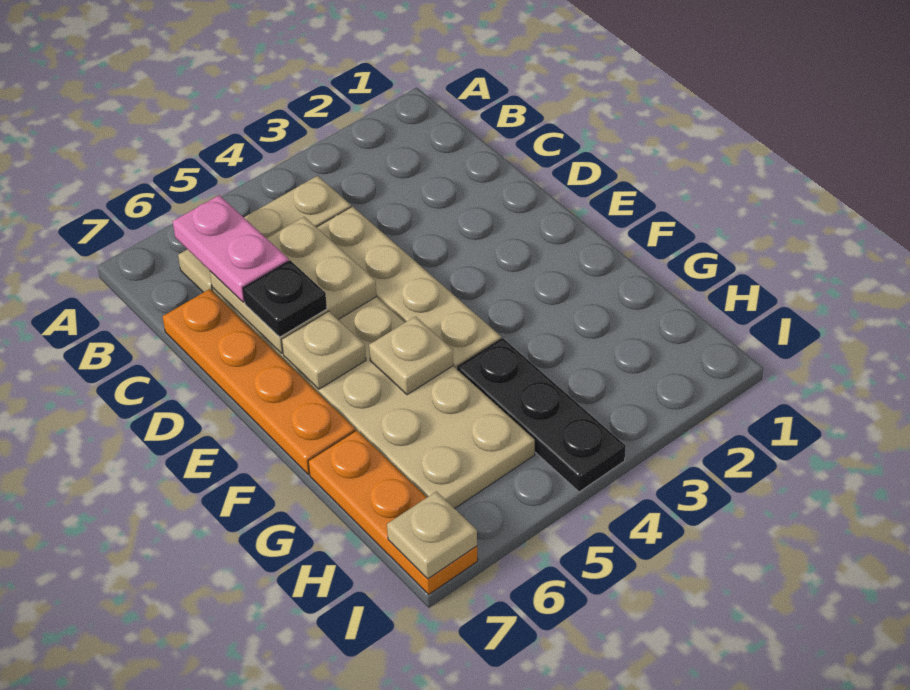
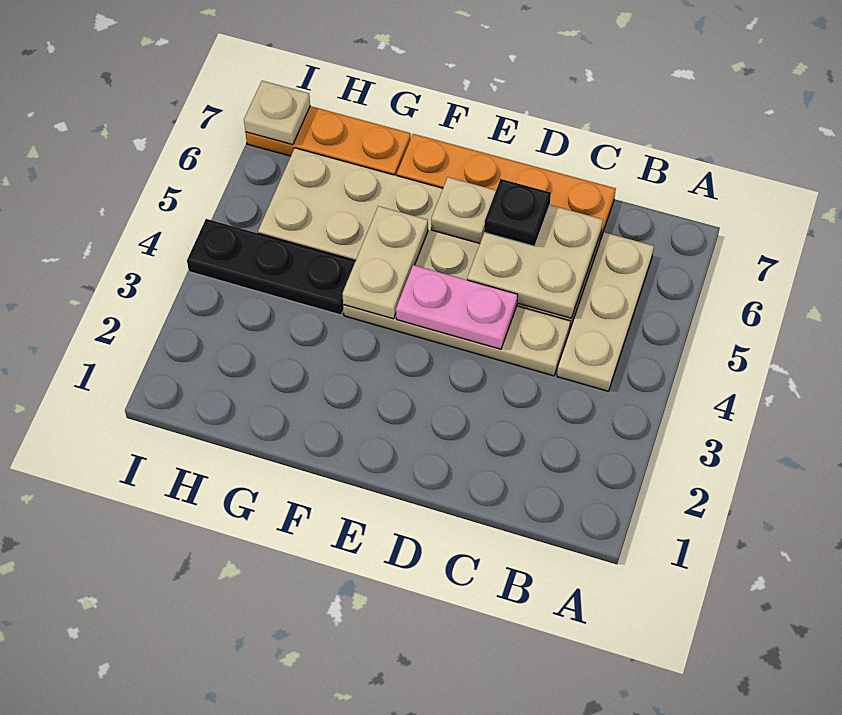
pink plate B6:C6 level 3 -> pink plate D4:E4 level 2
tan plate F5 level 2 -> tan plate F4:F5 level 2

